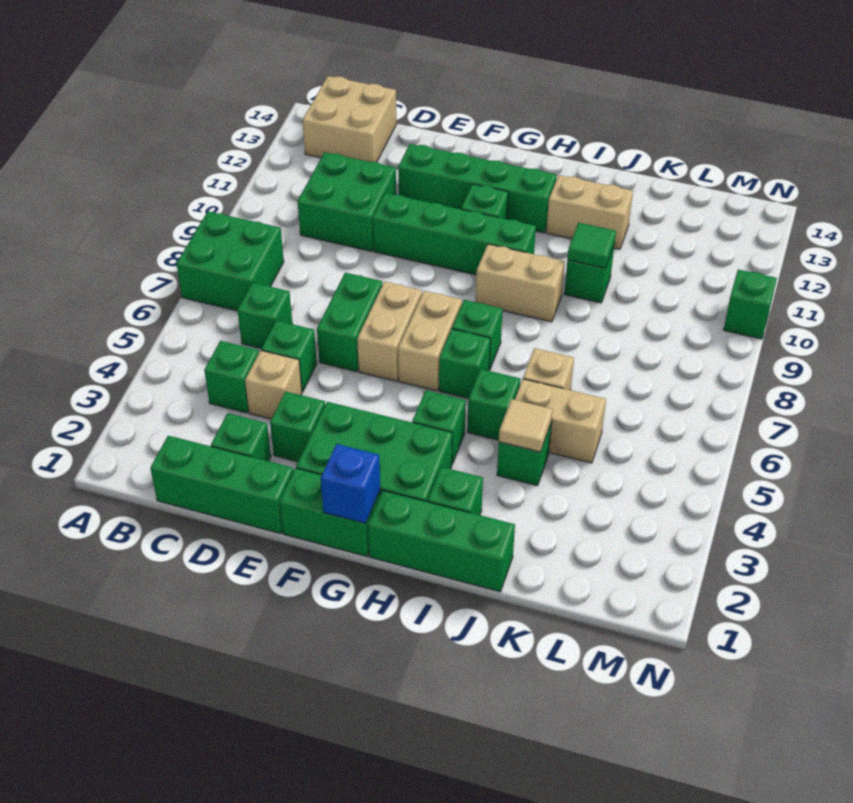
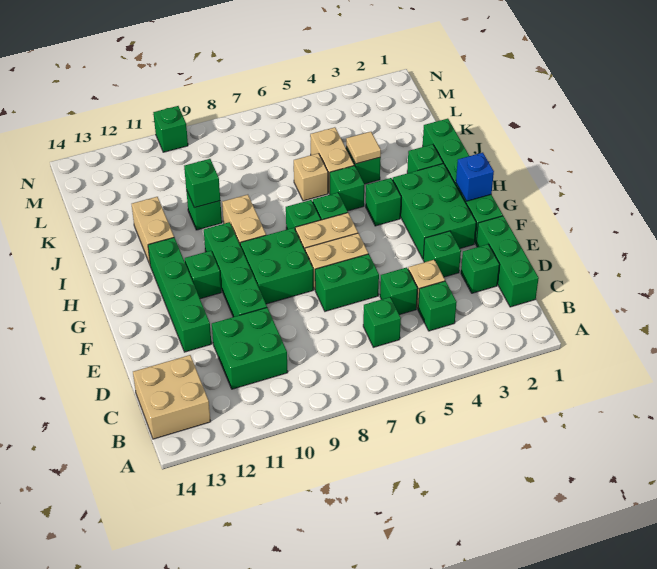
green brick A7:B8 level 1 -> green brick F8:G9 level 1
green tile J10 level 2 -> green brick J10 level 2

